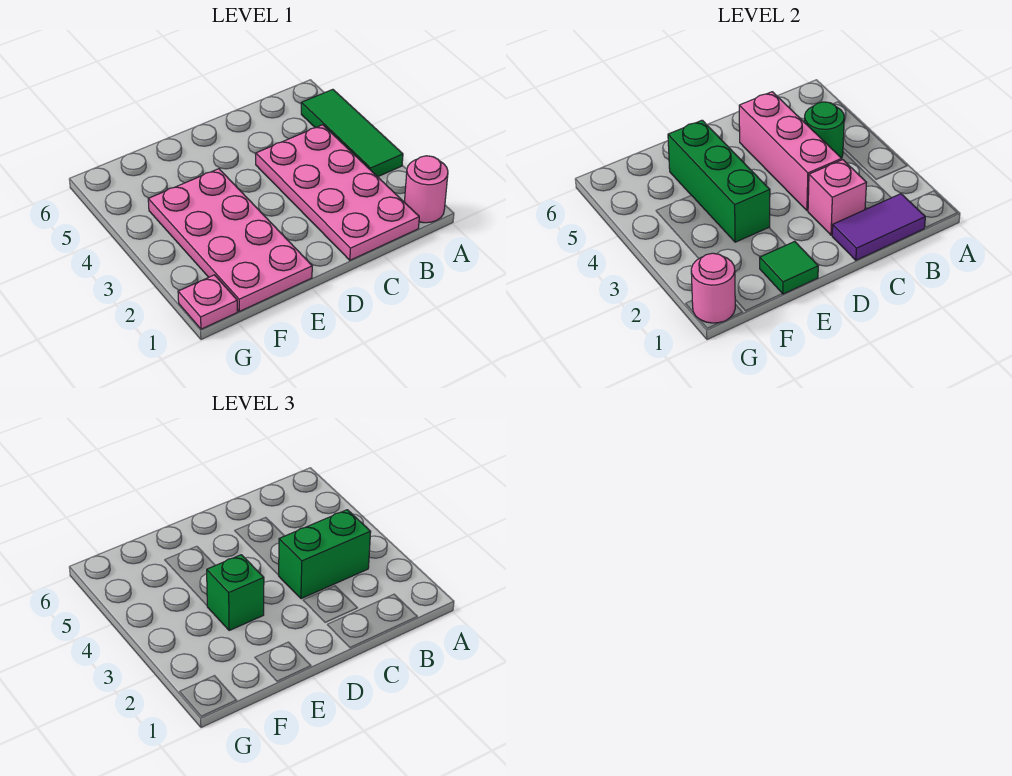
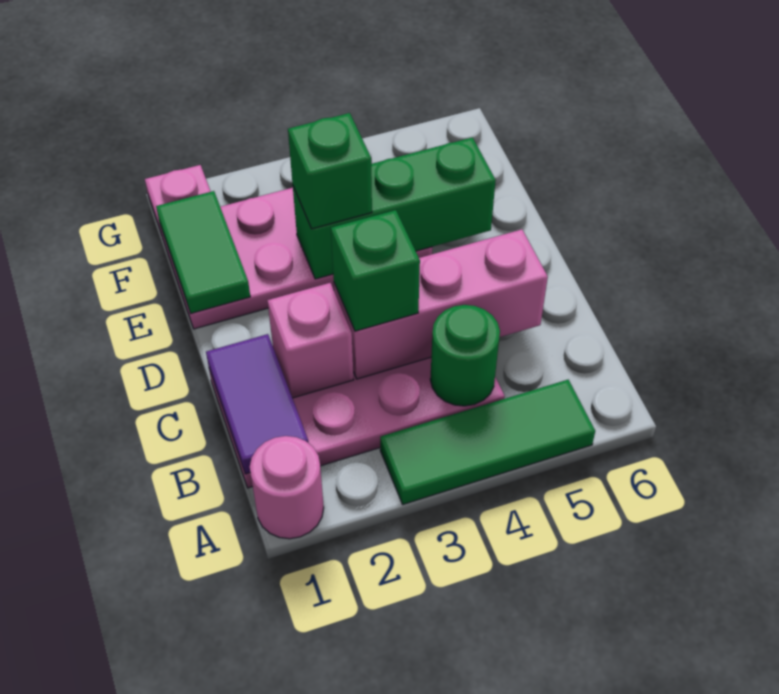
green brick B3:C3 level 3 -> green brick C3 level 3
green tile E1 level 2 -> green tile E1:F1 level 2
pink round brick G1 level 2 -> none

